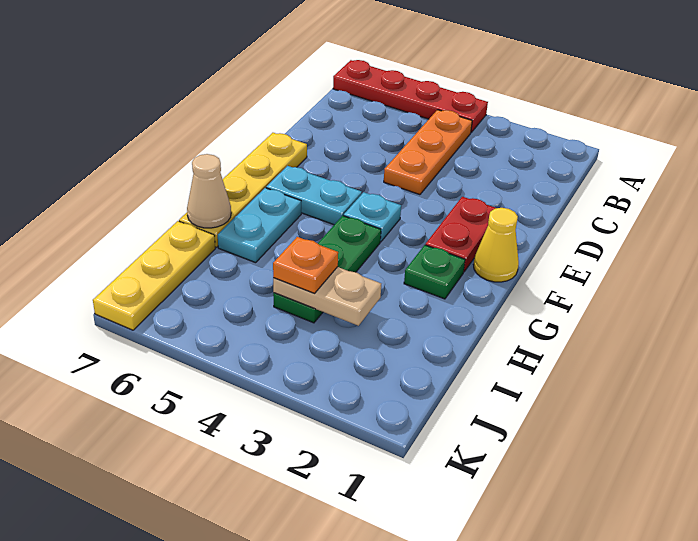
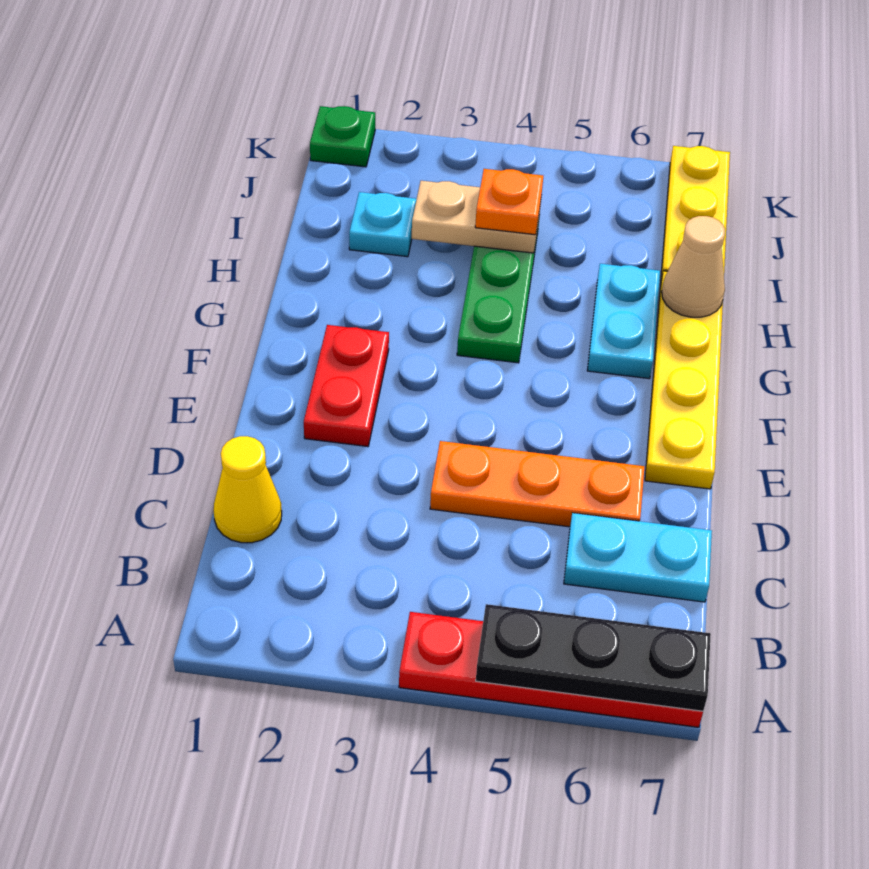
none -> black plate A5:A7 level 2
orange plate B4:D4 level 1 -> orange plate D4:D6 level 1
yellow cone F1 level 1 -> yellow cone C1 level 1
cyan plate F4 level 1 -> cyan plate I2 level 1
cyan plate F5:F6 level 1 -> cyan plate C6:C7 level 1
green plate G2 level 1 -> green plate K1 level 1

